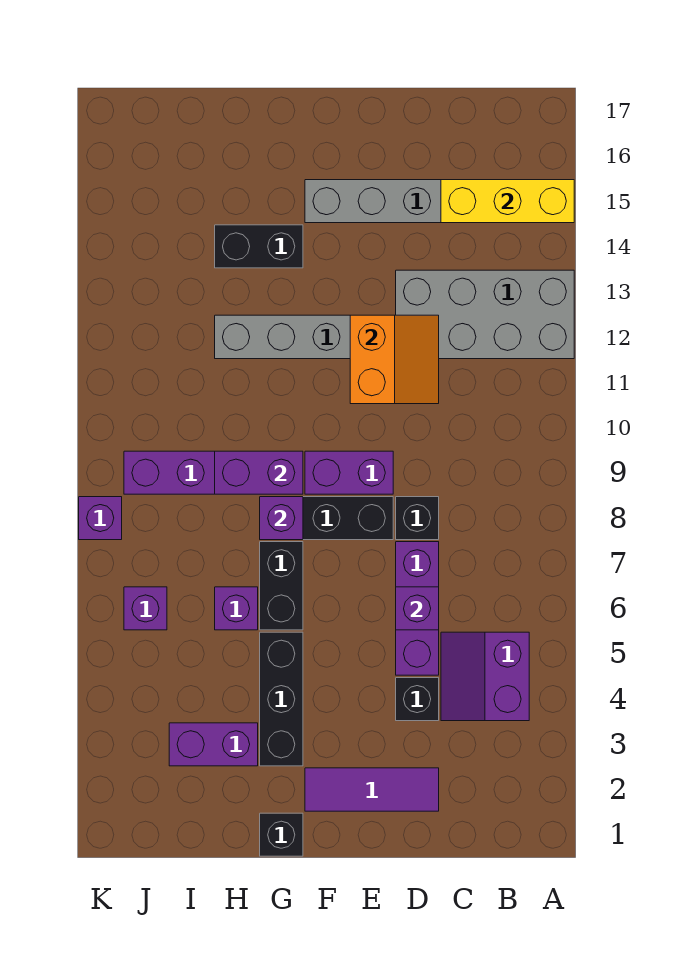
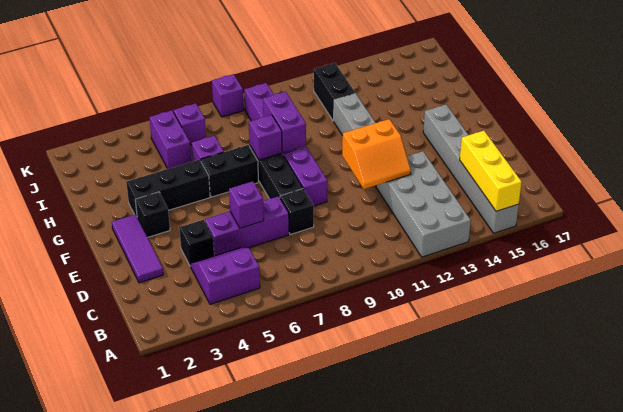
black brick G1 level 1 -> black brick F3 level 1
black brick G14:H14 level 1 -> black brick I12:J12 level 1
purple brick H3:I3 level 1 -> purple brick I5:J5 level 1

